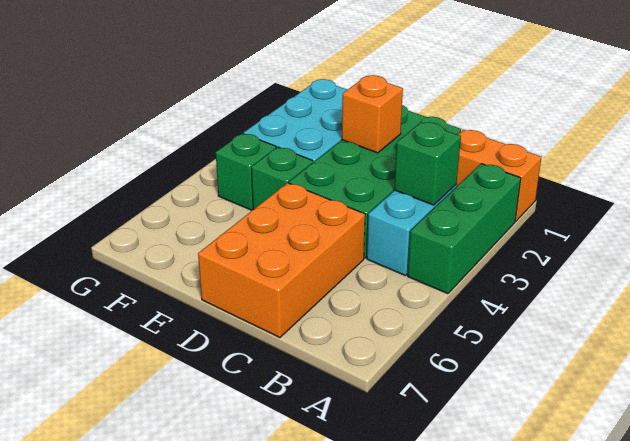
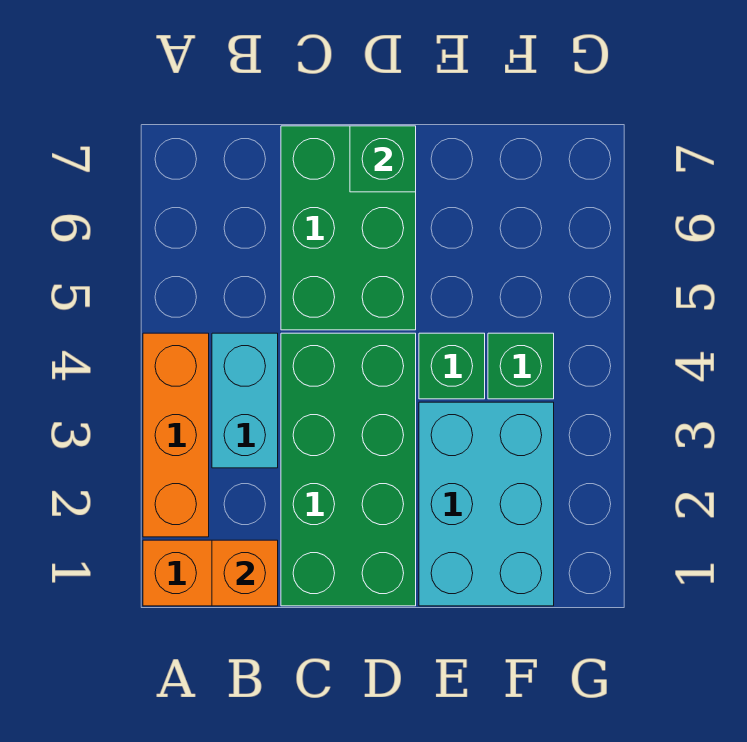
green brick A2:A4 level 1 -> orange brick A2:A4 level 1
green brick B3 level 2 -> green brick D7 level 2
orange brick C5:D7 level 1 -> green brick C5:D7 level 1
orange brick D2 level 2 -> orange brick B1 level 2

